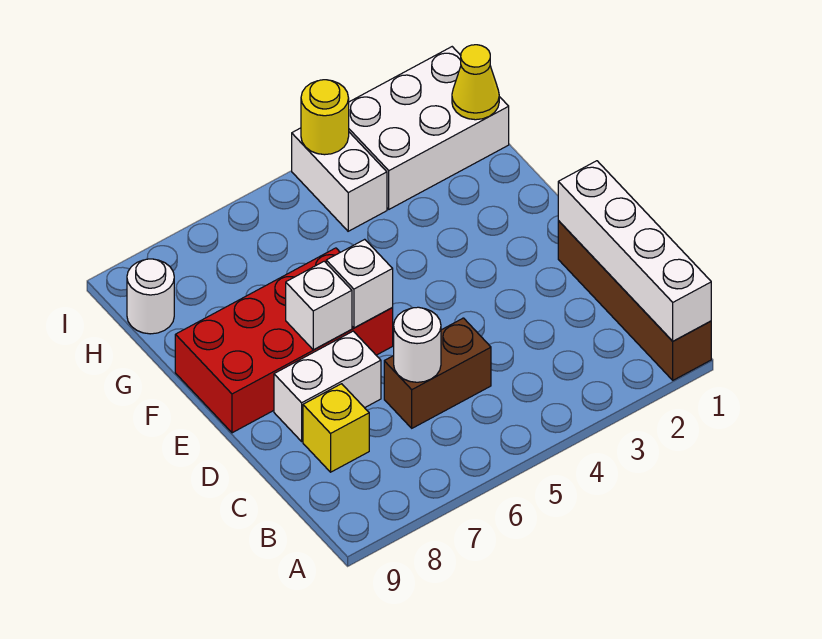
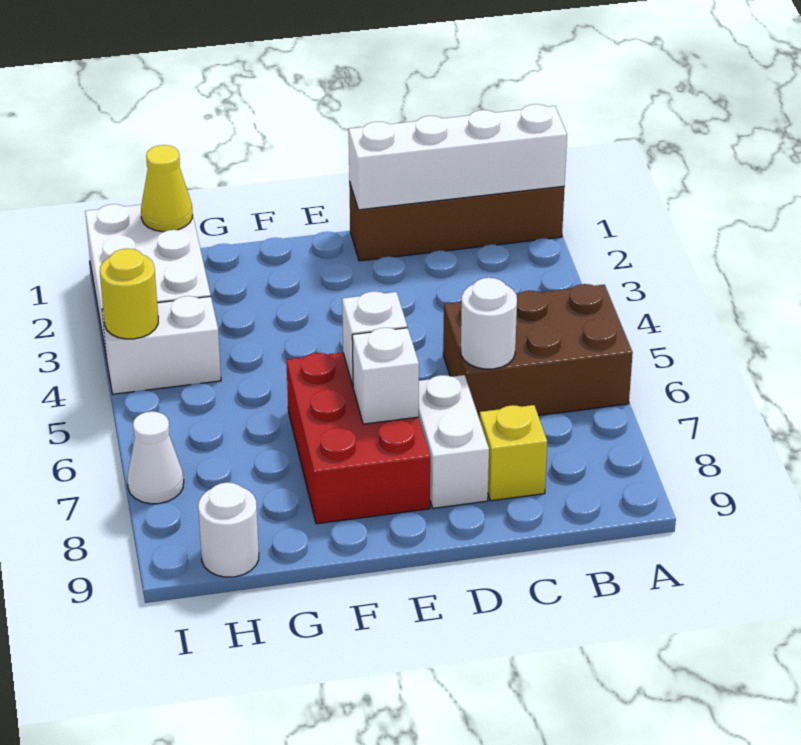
brown brick C5:C6 level 1 -> brown brick A5:C6 level 1
red brick E6:F9 level 1 -> red brick E6:F8 level 1
none -> white cone I7 level 1

